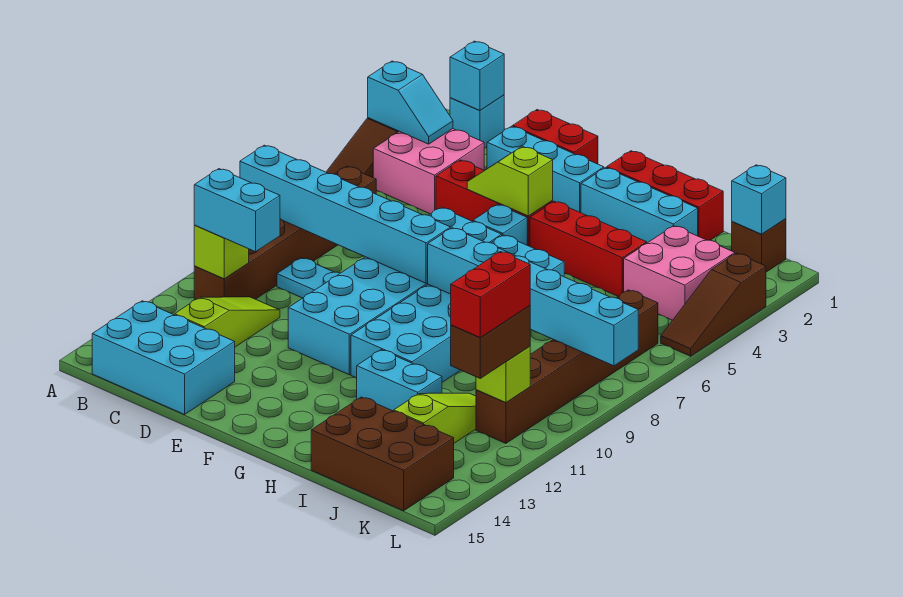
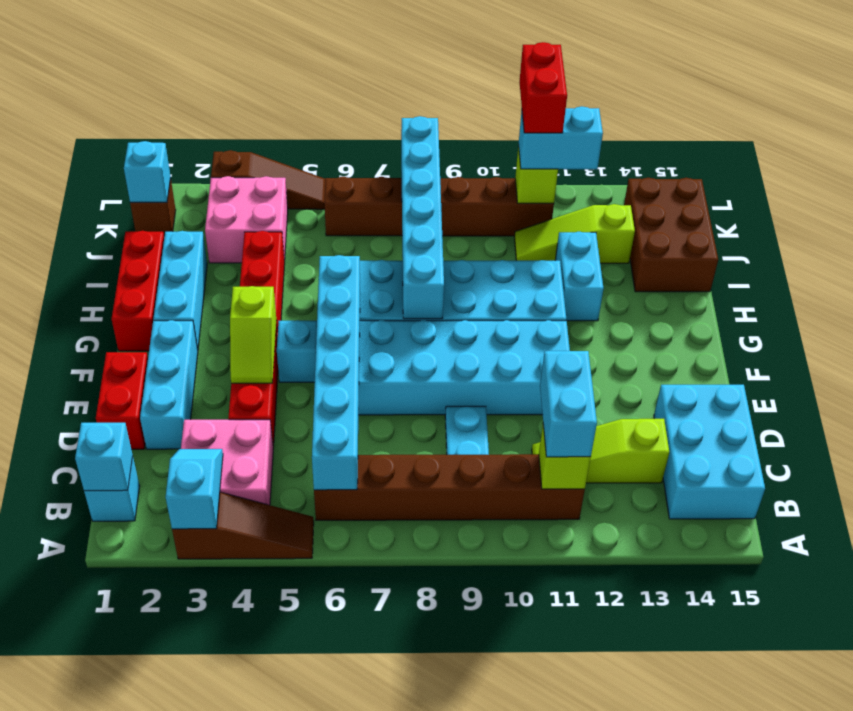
cyan brick A8:F8 level 2 -> cyan brick B6:G6 level 2
brown brick K11:K12 level 3 -> cyan brick K11:K12 level 3
red brick K11:K12 level 4 -> red brick K11:L11 level 4

